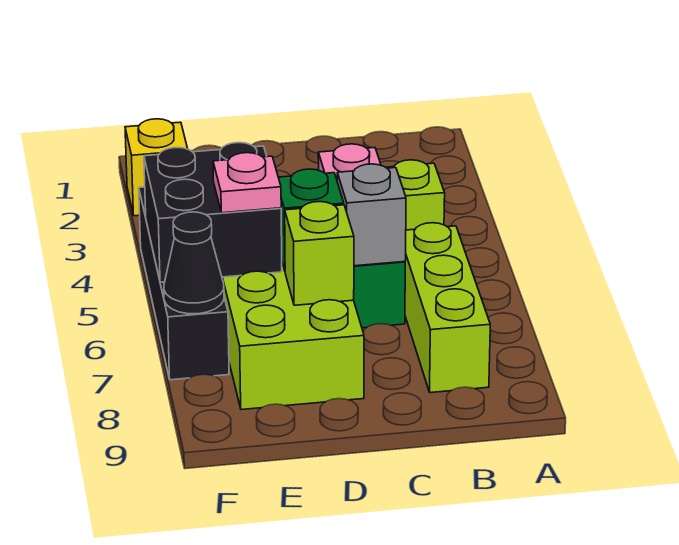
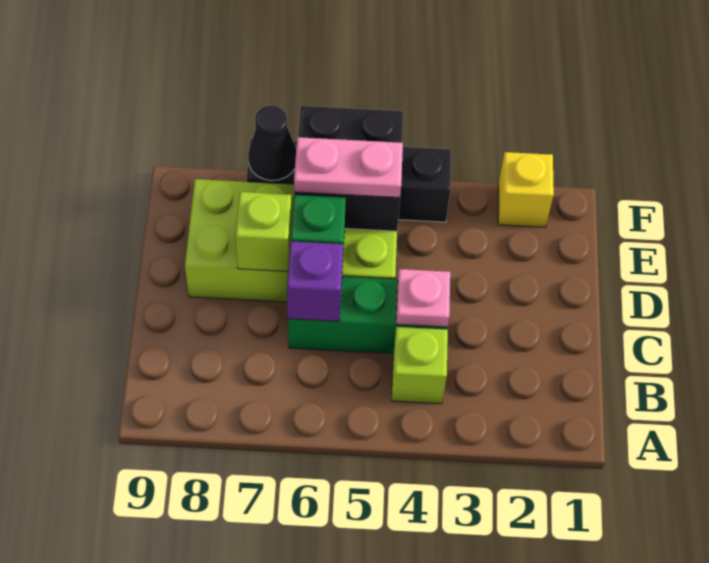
lime brick B6:B8 level 1 -> none
grey brick C6 level 2 -> purple brick C6 level 2
pink plate E6 level 3 -> pink plate E5:E6 level 3

